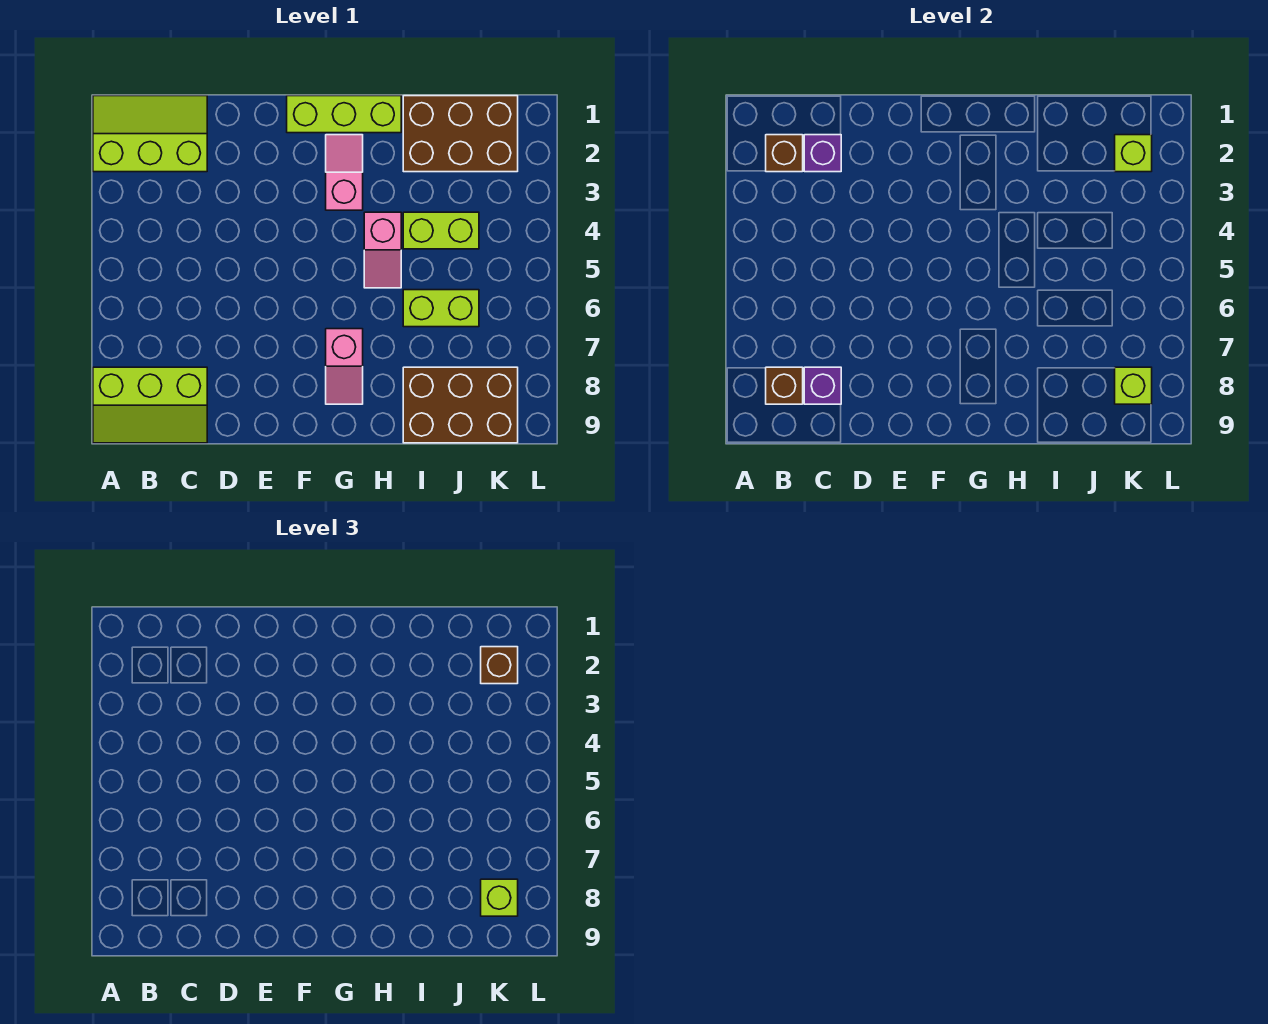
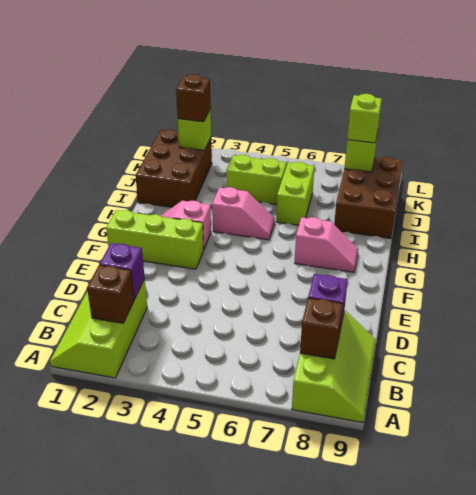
lime brick F1:H1 level 1 -> lime brick F1:F3 level 1
lime brick I4:J4 level 1 -> lime brick J4:J5 level 1

